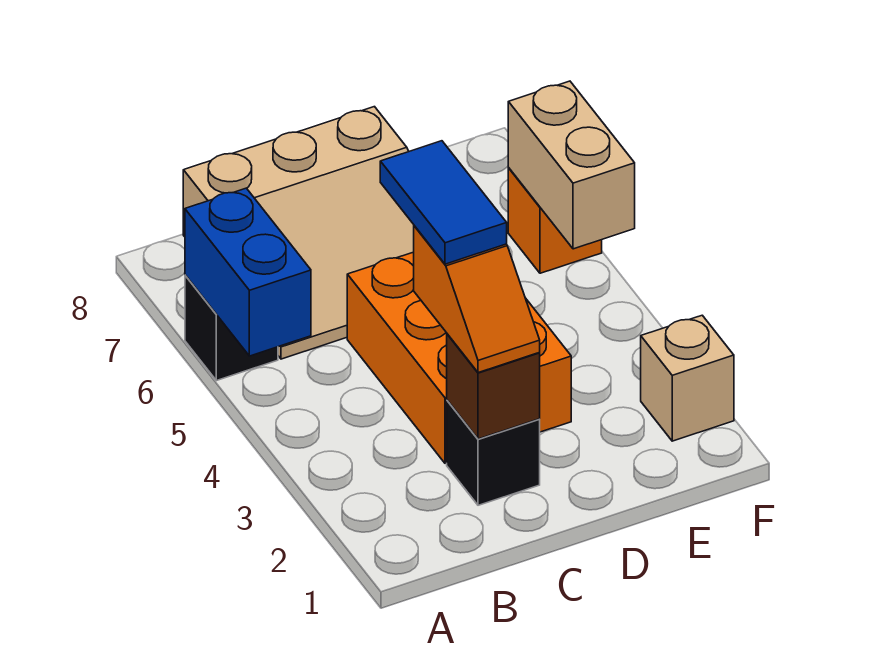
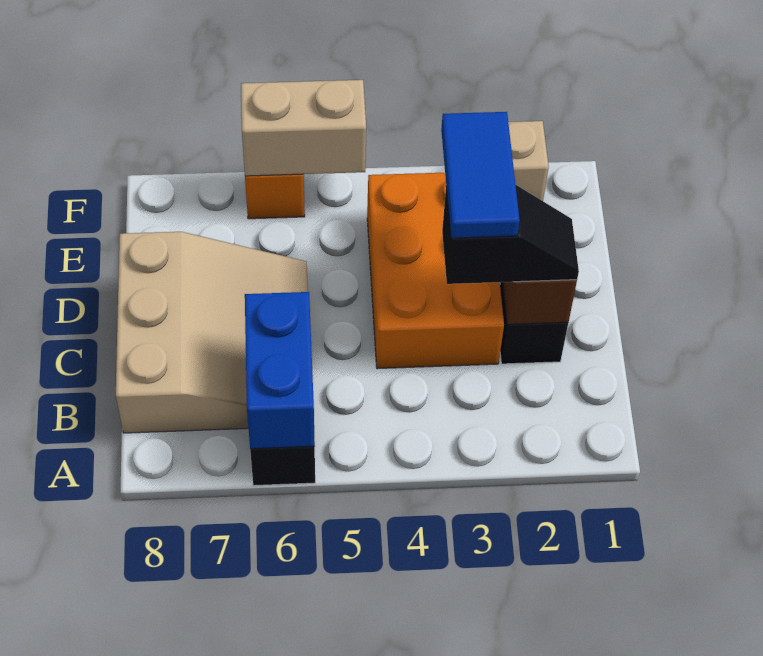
blue brick A5:A6 level 2 -> blue brick A6:B6 level 2
orange slope C2:C3 level 3 top 3 -> black slope C2:C3 level 3 top 3
orange brick C3:D5 level 1 -> orange brick C3:E4 level 1
blue tile C3:C4 level 4 -> blue tile C3:D3 level 4

